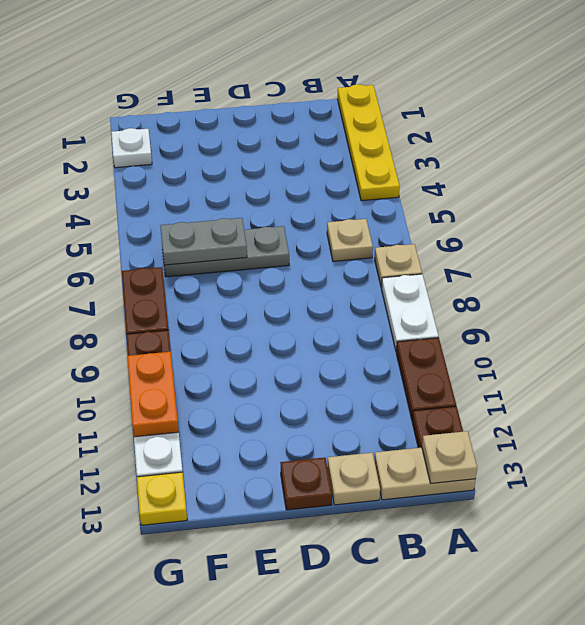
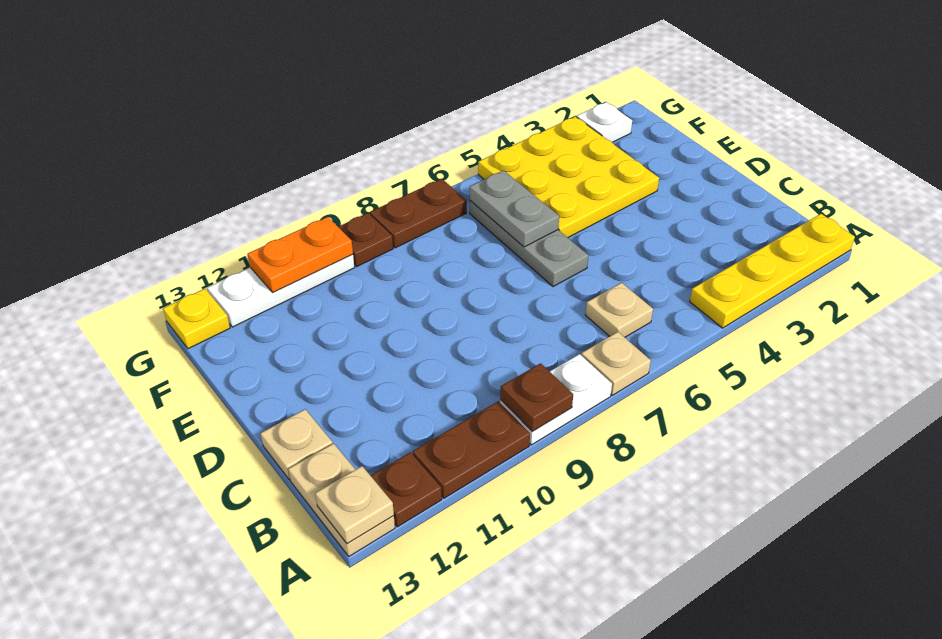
brown plate D13 level 1 -> brown plate A9 level 2
none -> yellow plate E3:G5 level 1

